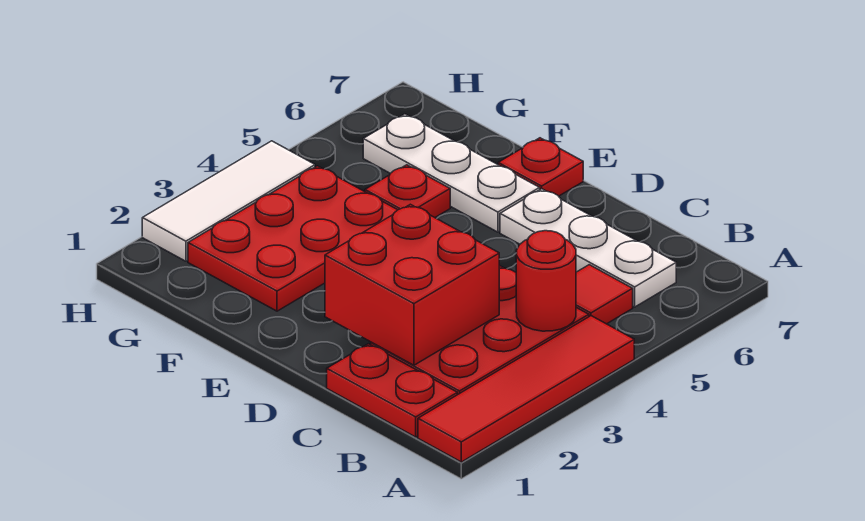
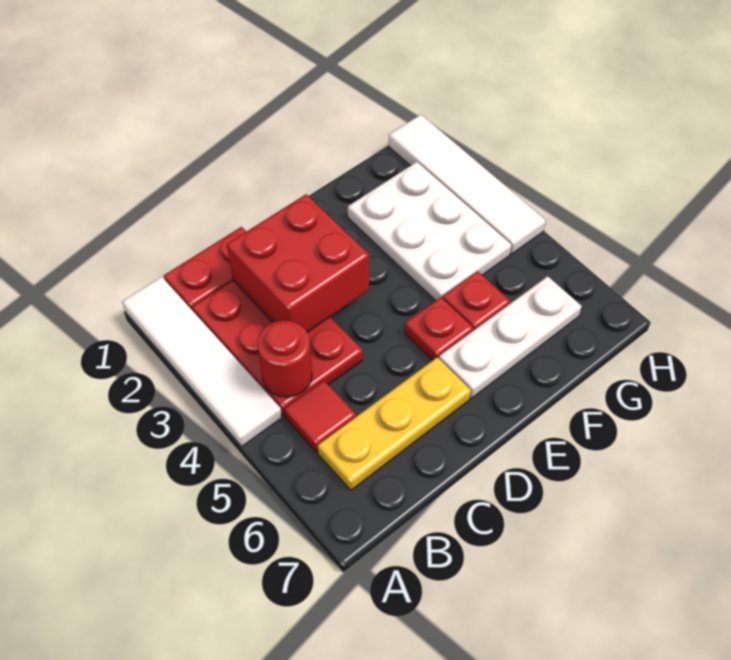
red tile A1:A4 level 1 -> white tile A1:A4 level 1
white plate B6:D6 level 1 -> yellow plate B6:D6 level 1
red plate E7 level 1 -> red plate E5 level 1
red plate F2:G4 level 1 -> white plate F2:G4 level 1
white tile H2:H4 level 1 -> white tile H1:H4 level 1

